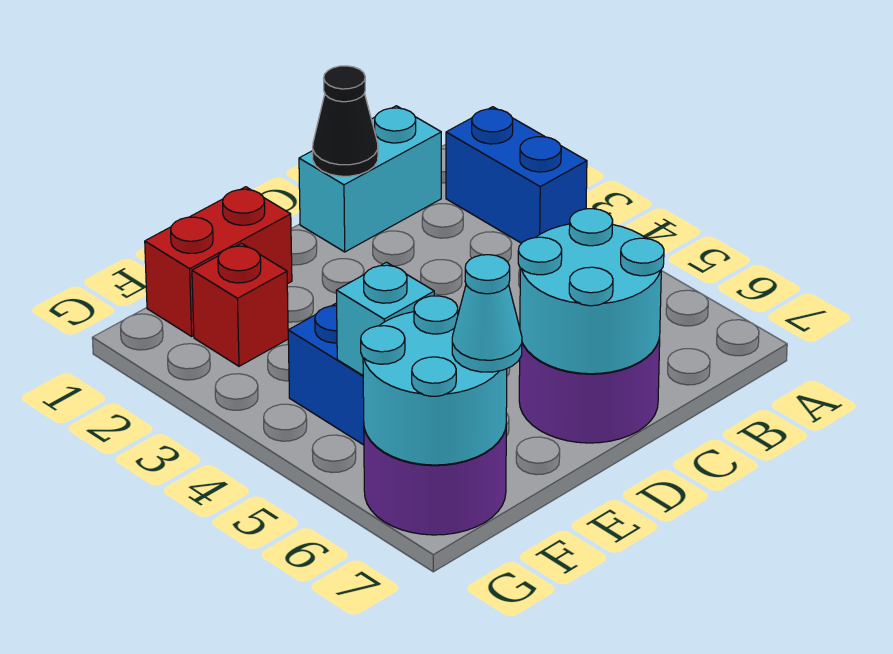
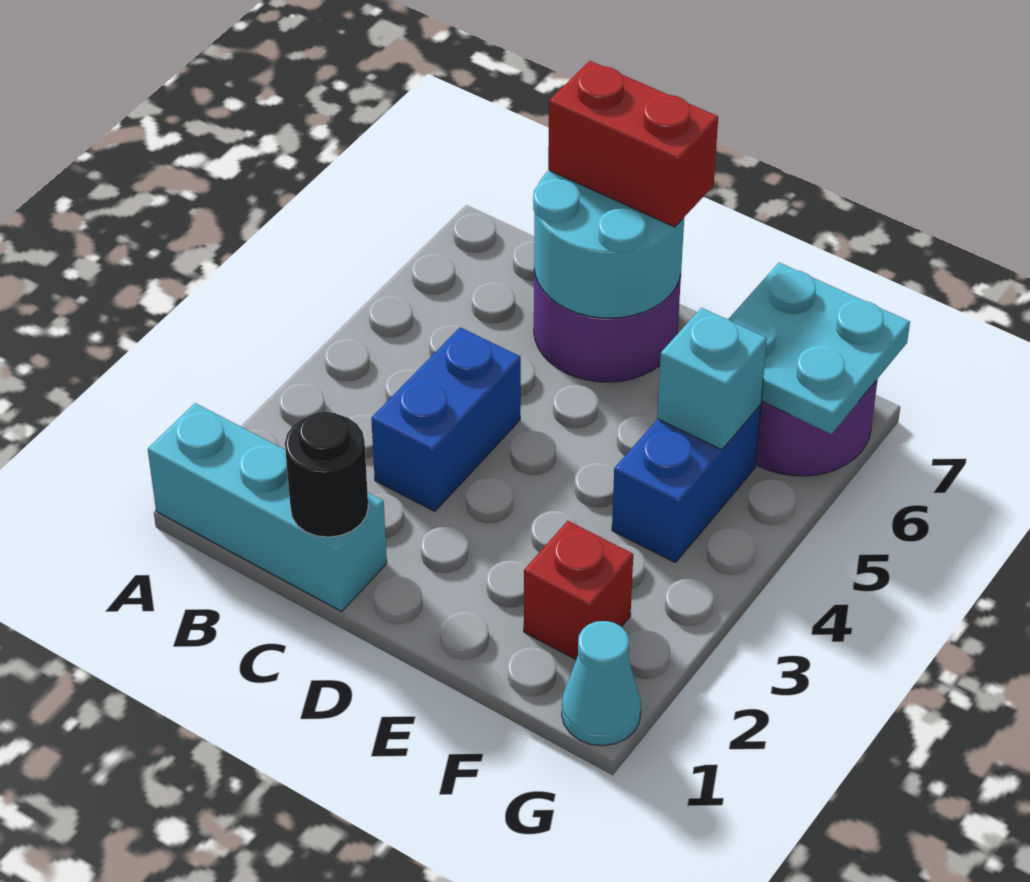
blue brick A2:A3 level 1 -> blue brick C3:C4 level 1
cyan brick B1:C1 level 1 -> cyan brick A1:C1 level 1
black cone C1 level 2 -> black round brick C1 level 2
red brick E1:F1 level 1 -> red brick C7:D7 level 3
cyan round brick F6:G7 level 2 -> cyan plate F6:G7 level 2
cyan cone F7 level 3 -> cyan cone G1 level 1

